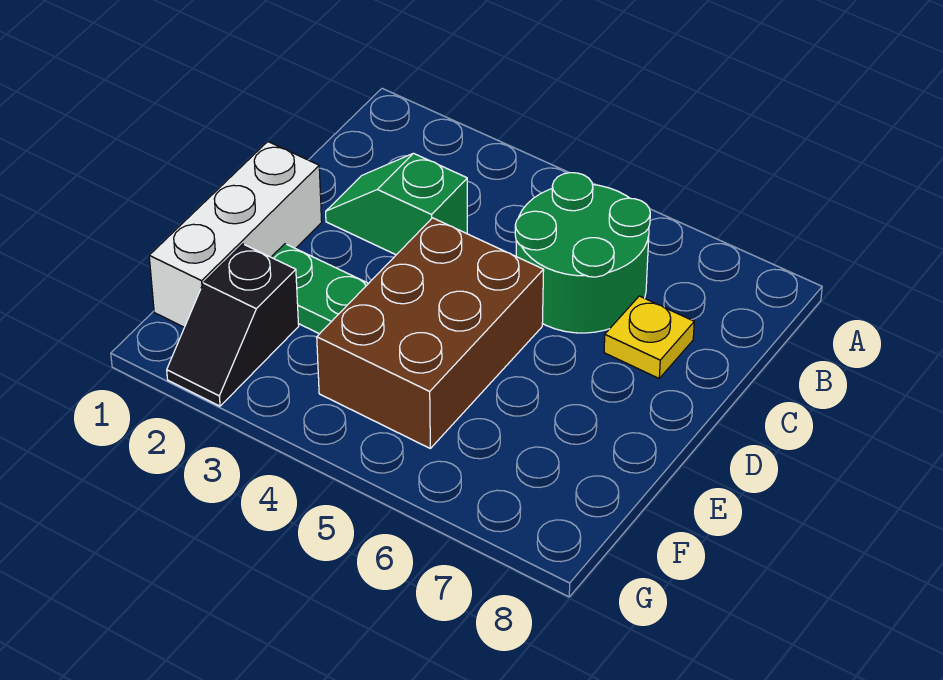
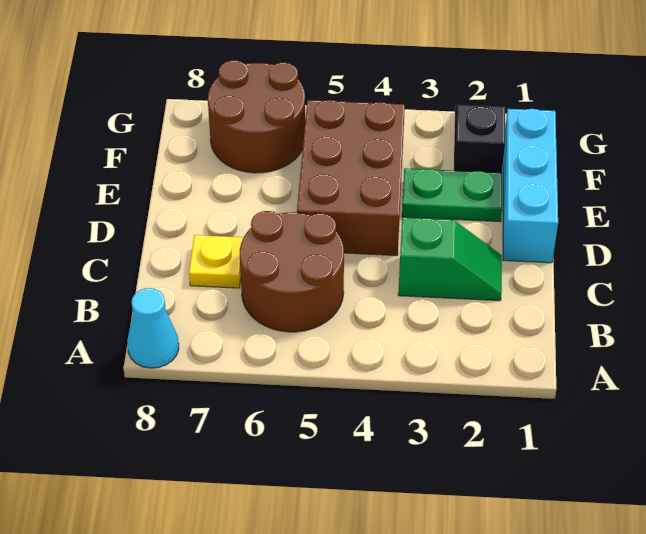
none -> cyan cone A8 level 1
green round brick B5:C6 level 1 -> brown round brick B5:C6 level 1
white brick D1:F1 level 1 -> cyan brick D1:F1 level 1
none -> brown round brick F6:G7 level 1

